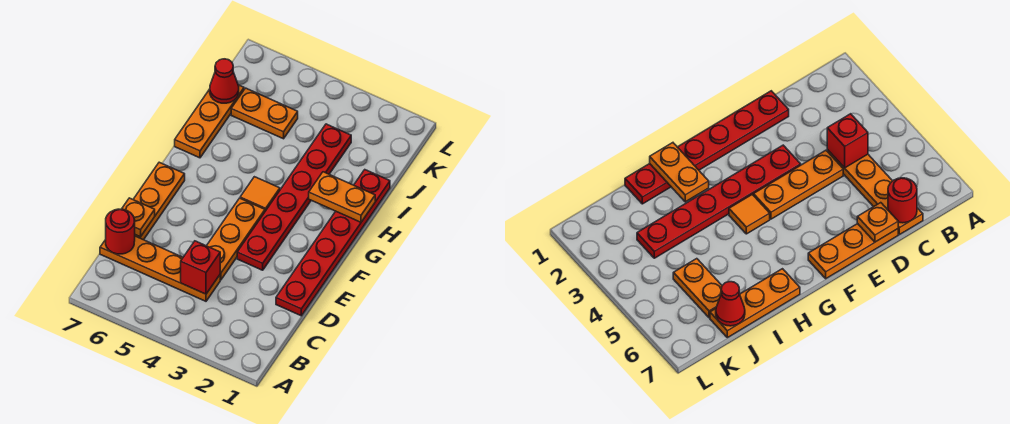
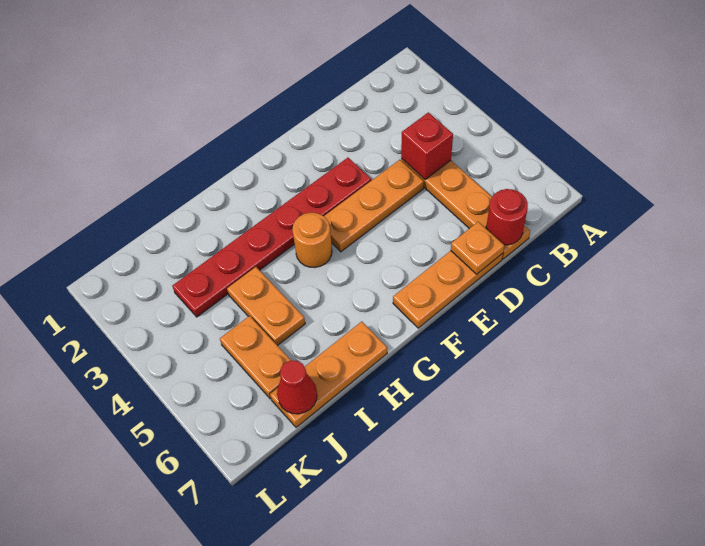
red plate D1:I1 level 1 -> none
orange tile G4 level 1 -> orange round brick G4 level 1
orange plate H1:H2 level 2 -> orange plate I4:I5 level 1

